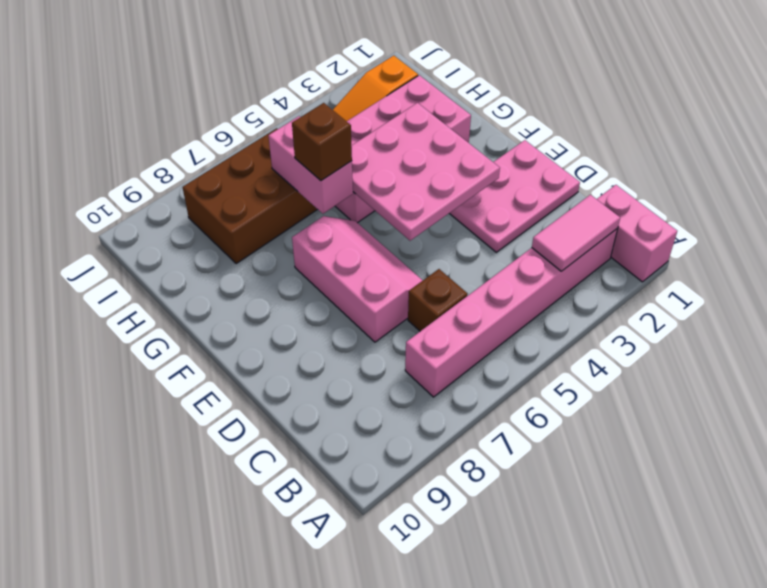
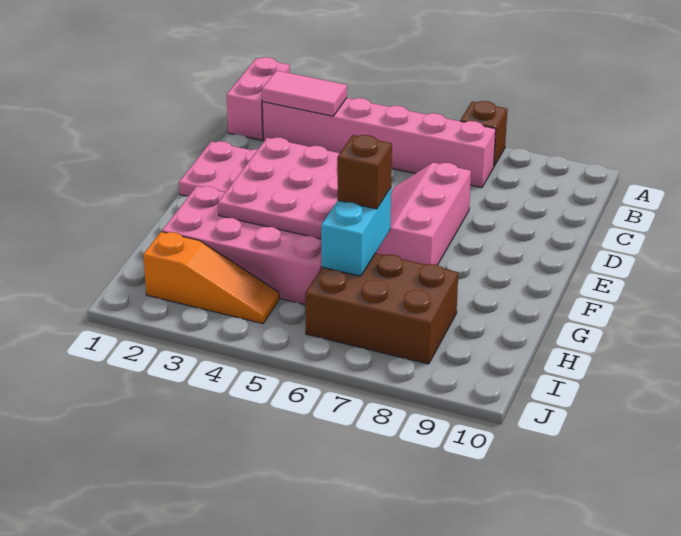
brown brick C6 level 1 -> brown brick A7 level 1
pink brick G6:H6 level 2 -> cyan brick G6:H6 level 2

